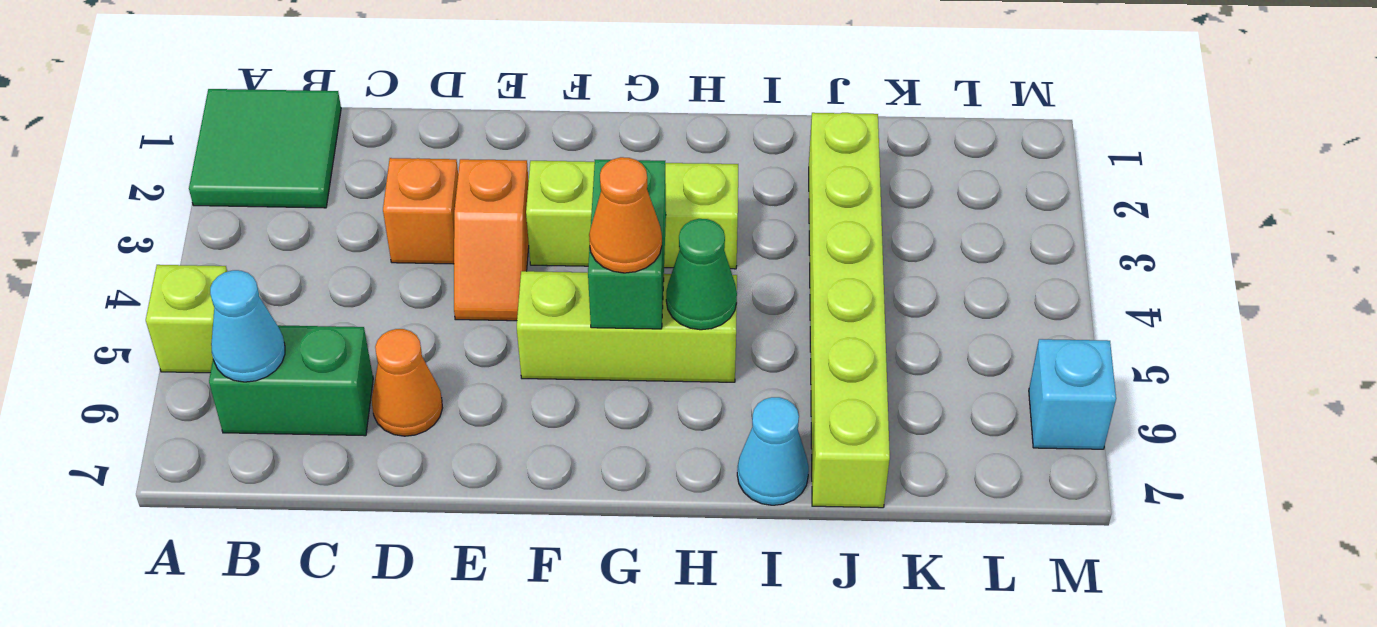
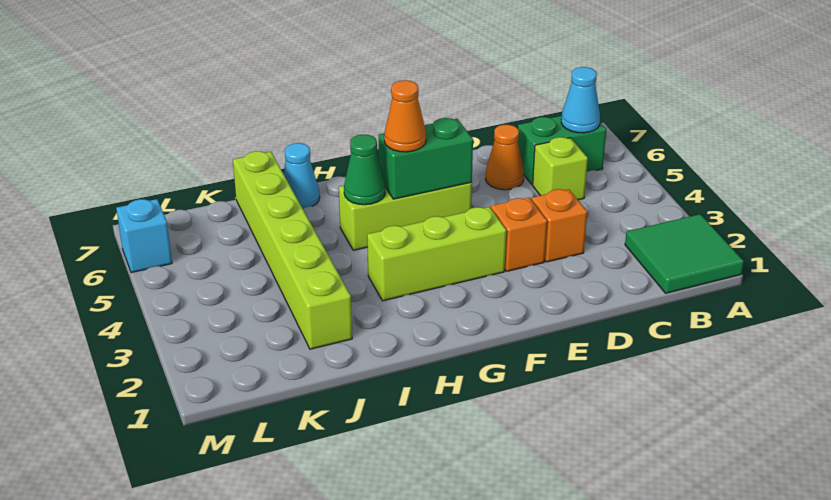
lime brick A5 level 1 -> lime brick C5 level 1
green brick G4:G5 level 2 -> green brick F5:G5 level 2

